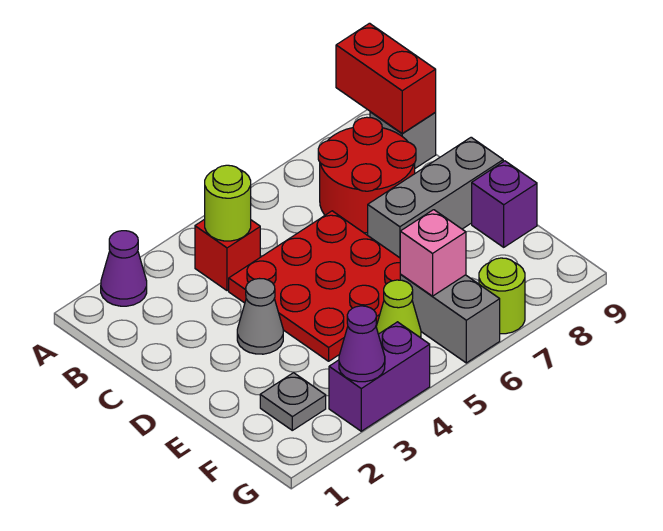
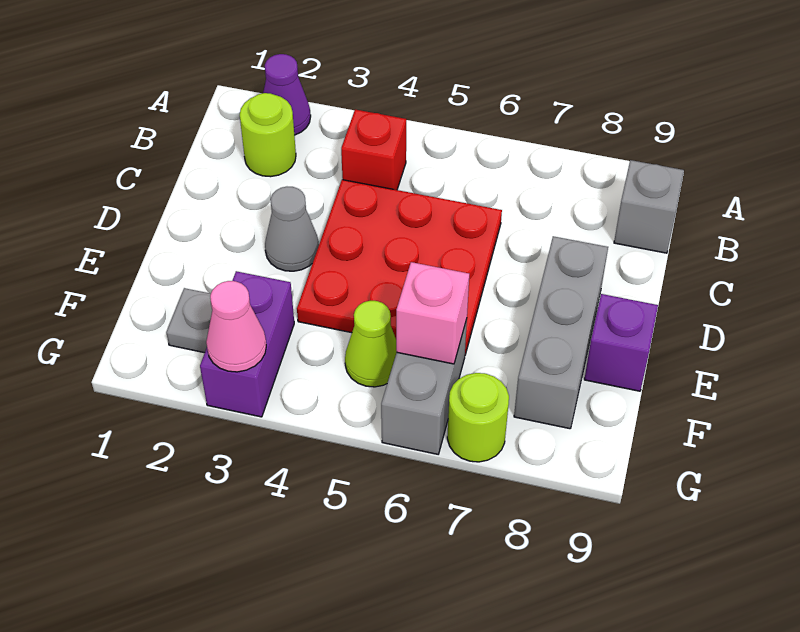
red brick A9:B9 level 2 -> none
lime round brick B4 level 2 -> lime round brick B2 level 1
red round brick B7:C8 level 1 -> none
grey brick D7:D9 level 1 -> grey brick D8:F8 level 1
purple brick G3:G4 level 1 -> purple brick F3:G3 level 1
purple cone G3 level 2 -> pink cone G3 level 2

